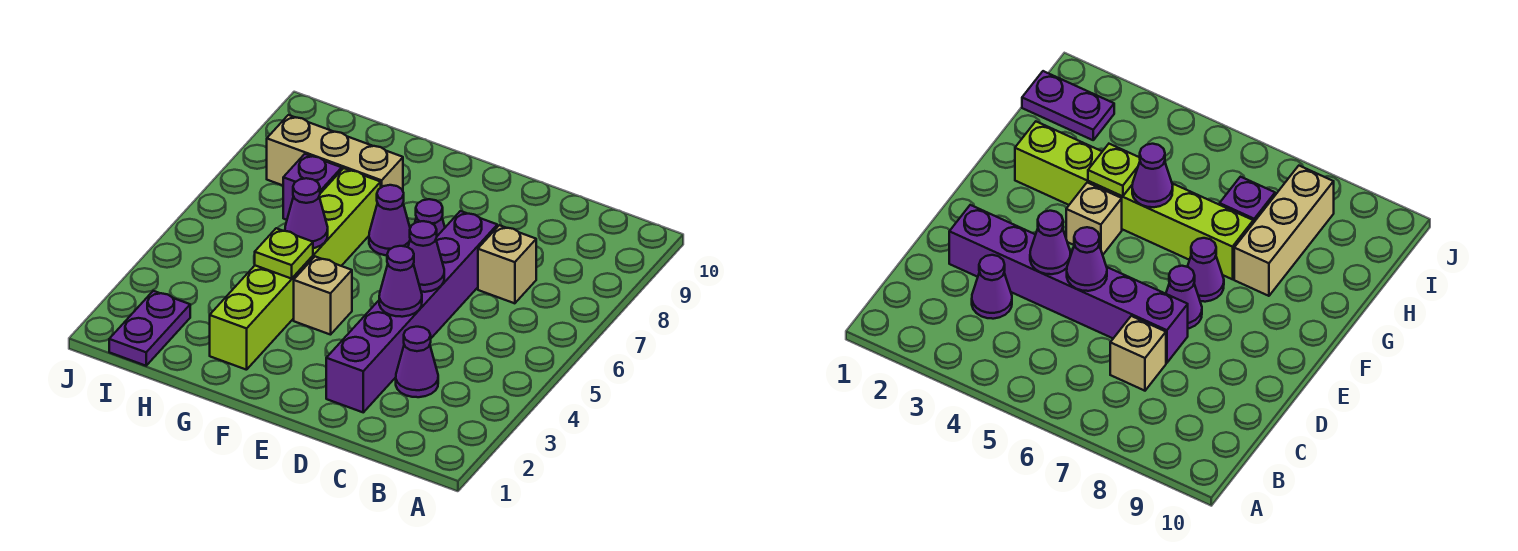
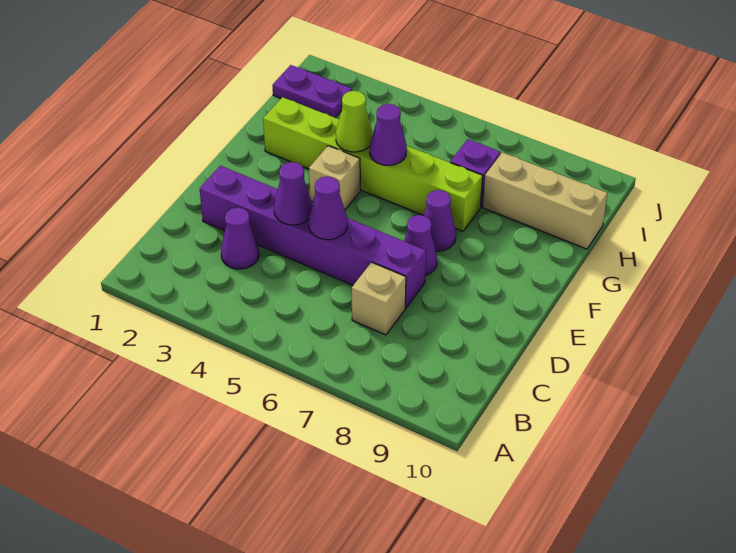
lime plate G4 level 2 -> lime cone G4 level 2
tan brick G8:I8 level 1 -> tan brick H8:H10 level 1

